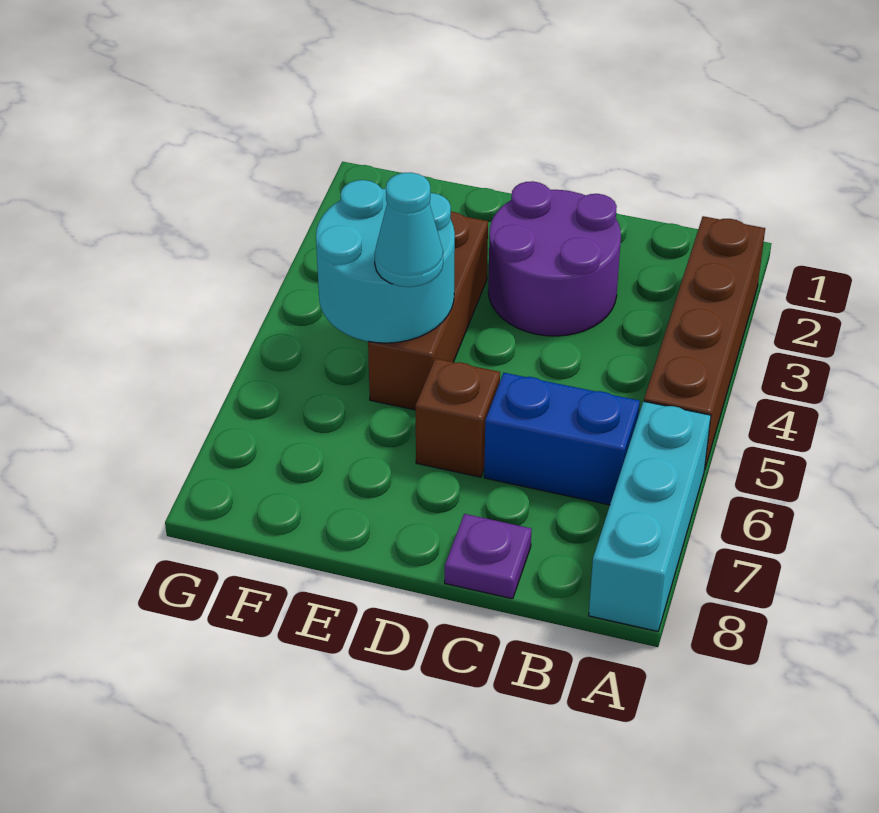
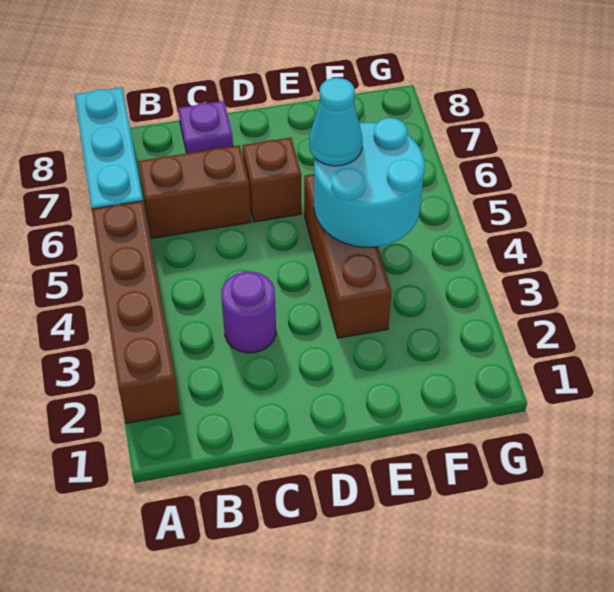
blue brick B6:C6 level 1 -> brown brick B6:C6 level 1
purple round brick C2:D3 level 1 -> purple round brick C3 level 1

